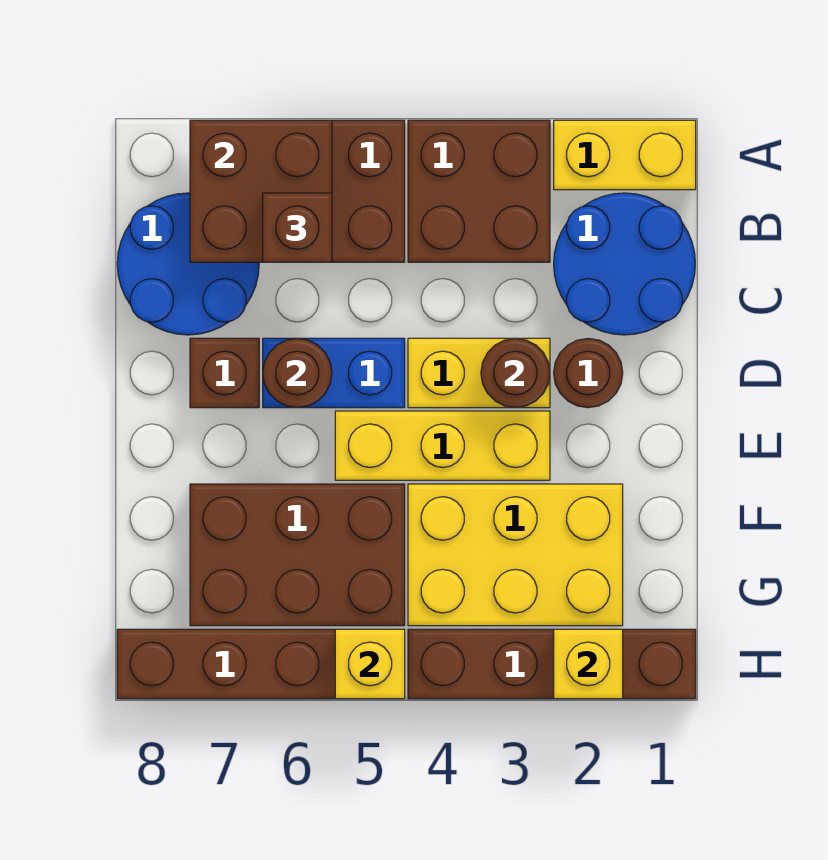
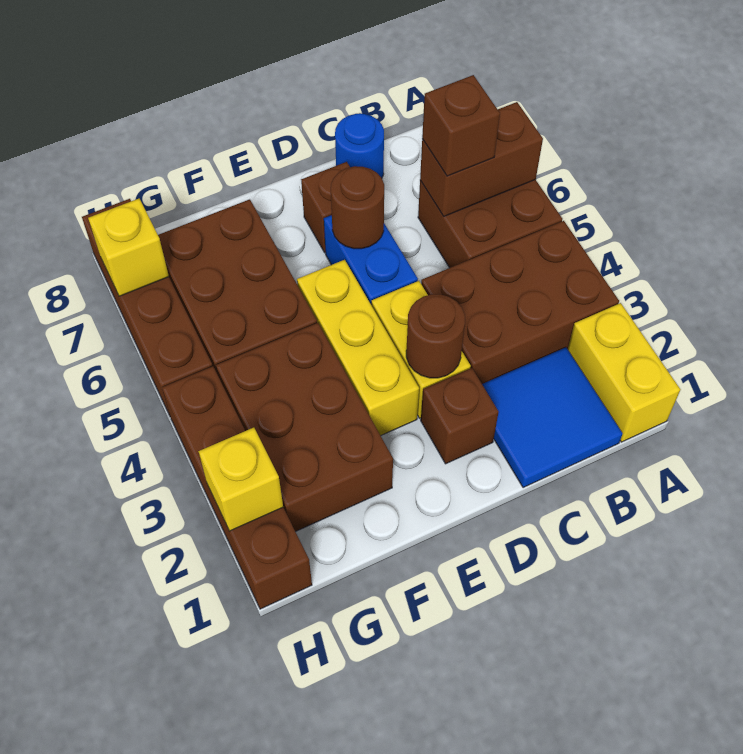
brown brick A3:B4 level 1 -> brown brick A3:C4 level 1
brown brick A6:B7 level 2 -> brown brick A6:B6 level 2
blue round brick B1:C2 level 1 -> blue tile B1:C2 level 1
blue round brick B7:C8 level 1 -> blue round brick C8 level 1
brown round brick D2 level 1 -> brown brick D2 level 1
yellow brick F2:G4 level 1 -> brown brick F2:G4 level 1
yellow brick H5 level 2 -> yellow brick H7 level 2

